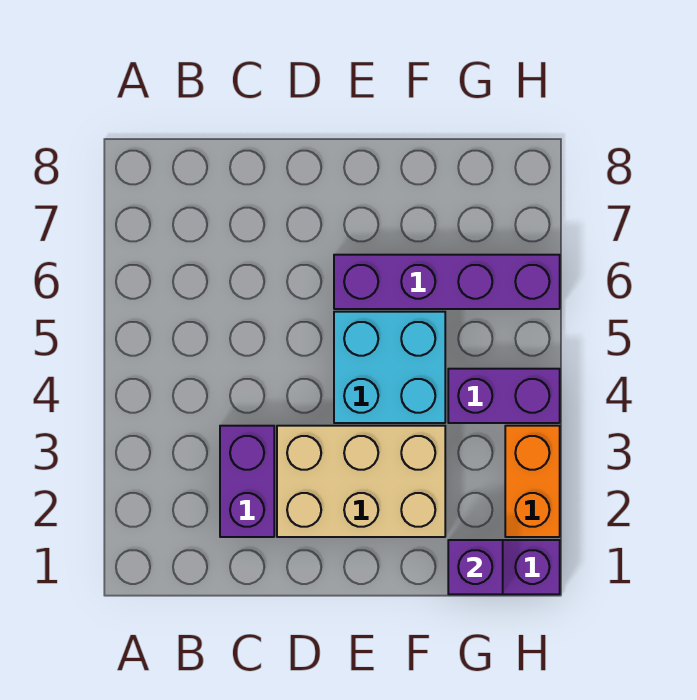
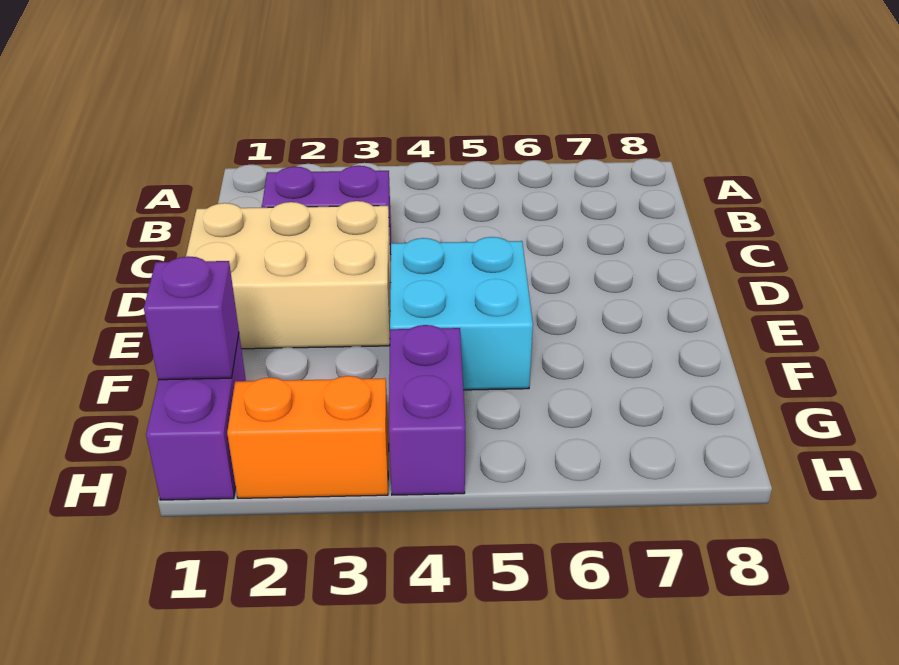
tan brick D2:F3 level 1 -> tan brick D1:E3 level 1
purple brick E6:H6 level 1 -> none

